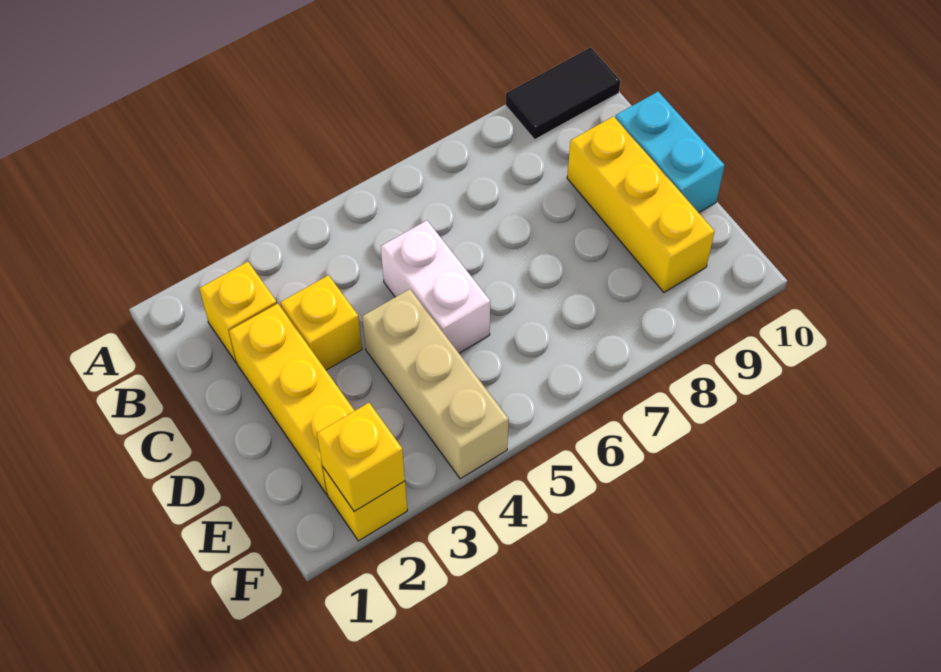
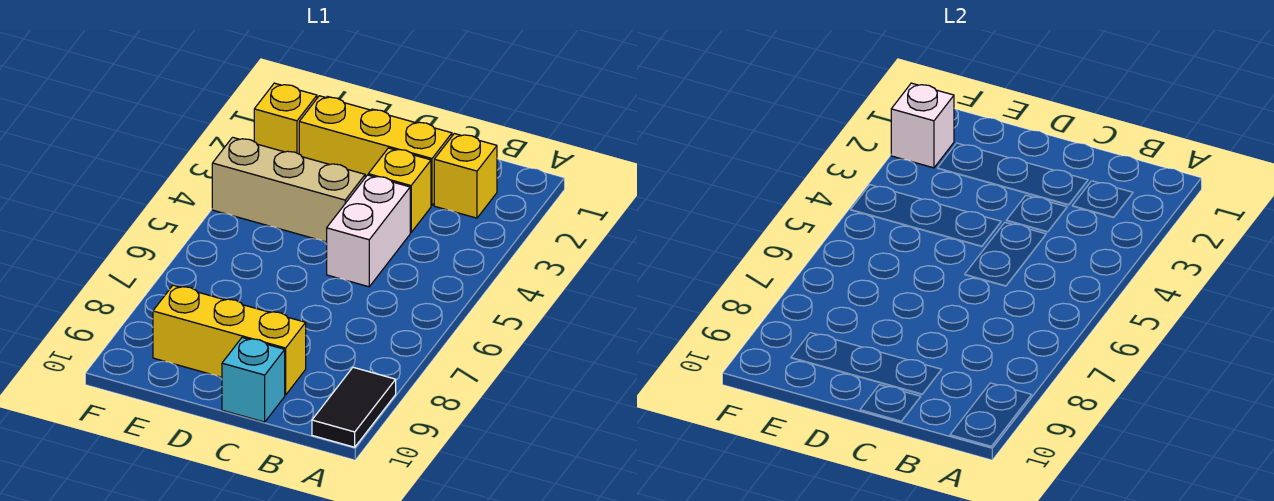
white brick C5:D5 level 1 -> white brick C4:C5 level 1
cyan brick C10:D10 level 1 -> cyan brick C10 level 1
yellow brick F2 level 2 -> white brick F2 level 2

